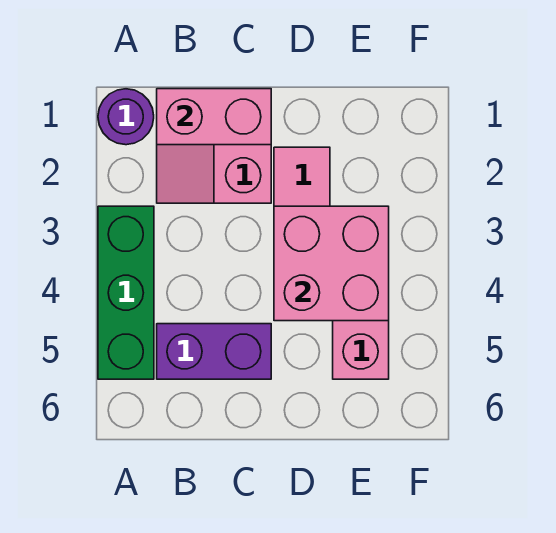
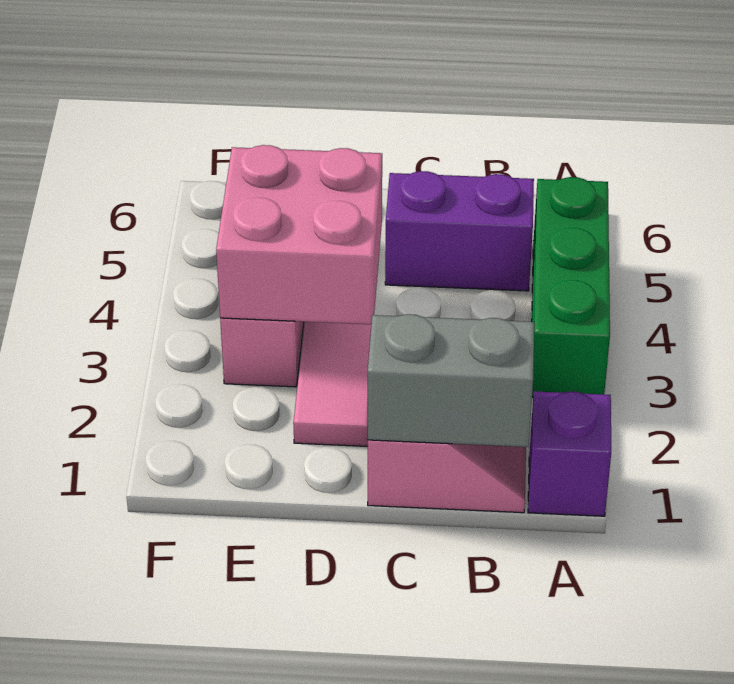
purple round brick A1 level 1 -> purple brick A1 level 1
pink brick B1:C1 level 2 -> grey brick B1:C1 level 2

